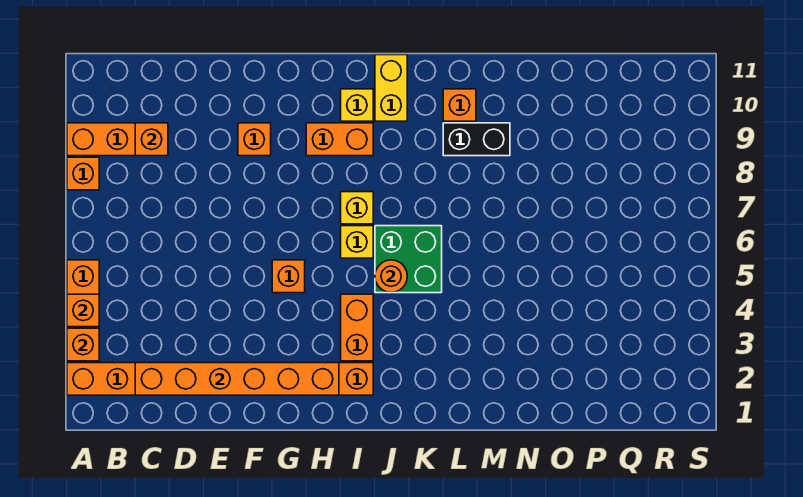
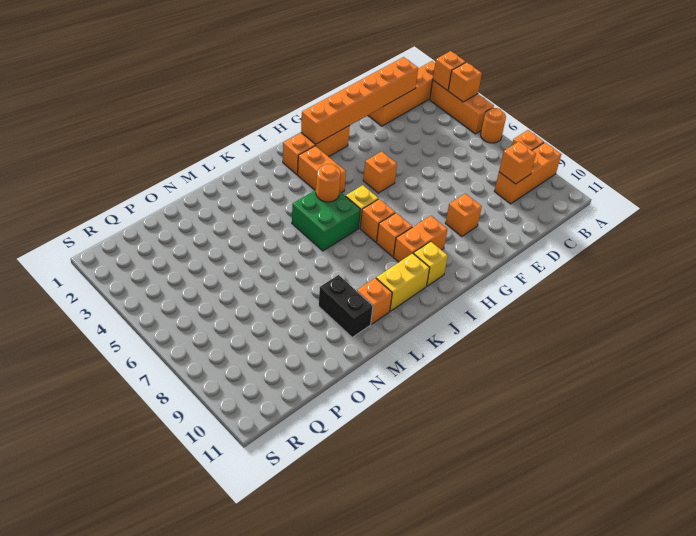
none -> orange round brick A6 level 1
yellow brick I7 level 1 -> orange brick I7 level 1
none -> orange brick I8 level 1
yellow brick J10:J11 level 1 -> yellow brick J10:K10 level 1
black brick L9:M9 level 1 -> black brick M9:M10 level 1

